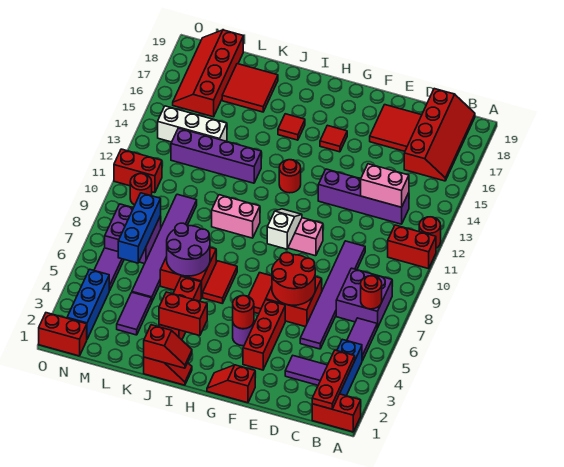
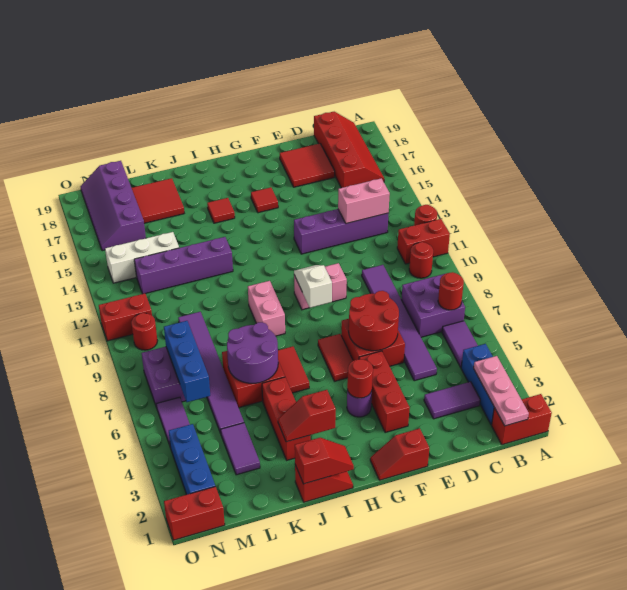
red plate B1:B3 level 2 -> pink plate B1:B3 level 2
red round brick H13 level 1 -> red round brick B10 level 1
red brick I3:J3 level 2 -> red slope I3:J3 level 2 top I
pink brick I10:J10 level 1 -> pink brick I9:I10 level 1
red slope M16:N19 level 1 top M -> purple slope M16:N19 level 1 top M

